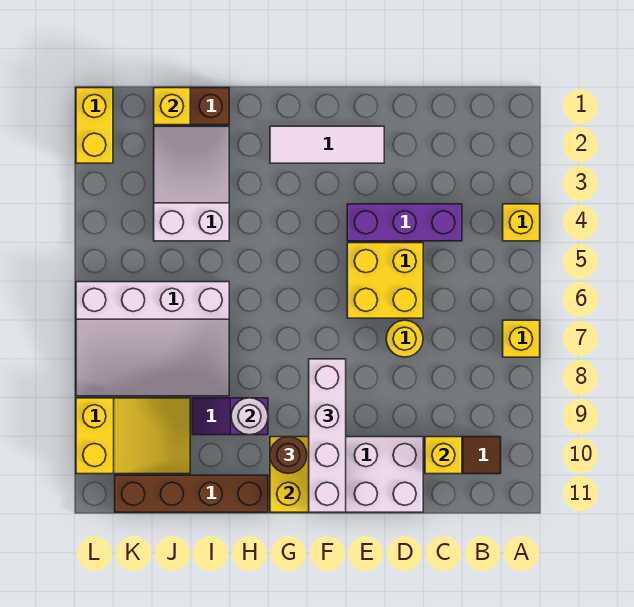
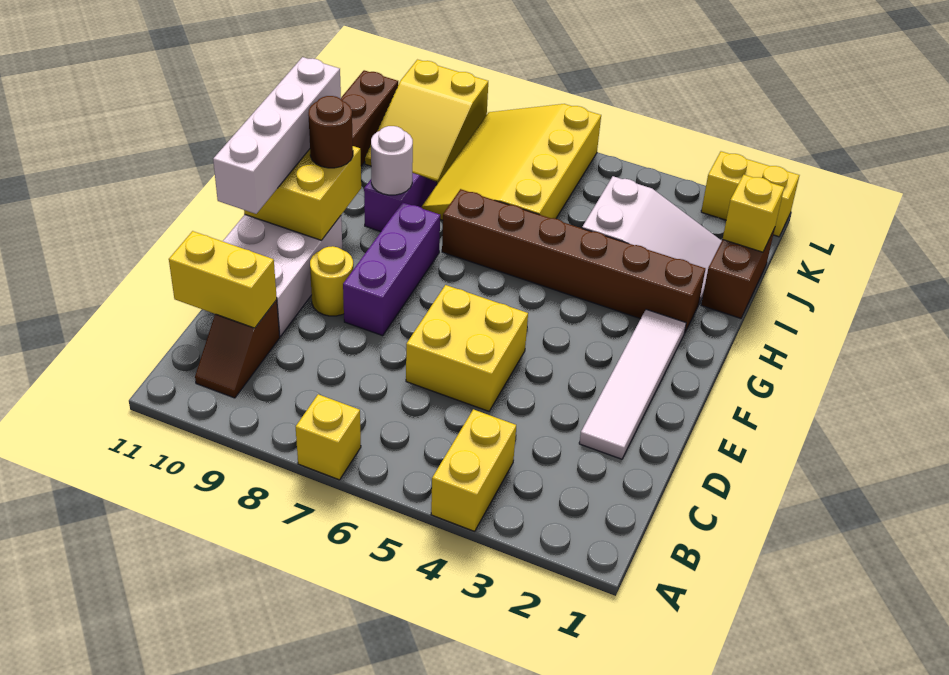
yellow brick A4 level 1 -> yellow brick A4:B4 level 1
purple brick C4:E4 level 1 -> purple brick E8:G8 level 1
yellow brick C10 level 2 -> yellow brick C10:C11 level 2
yellow round brick D7 level 1 -> yellow round brick E9 level 1
white tile E2:G2 level 1 -> white tile D2:G2 level 1
white brick F8:F11 level 3 -> white brick E11:H11 level 3
none -> brown brick H2:H7 level 1
white slope I6:L8 level 1 top 6 -> yellow slope I6:L8 level 1 top 6

